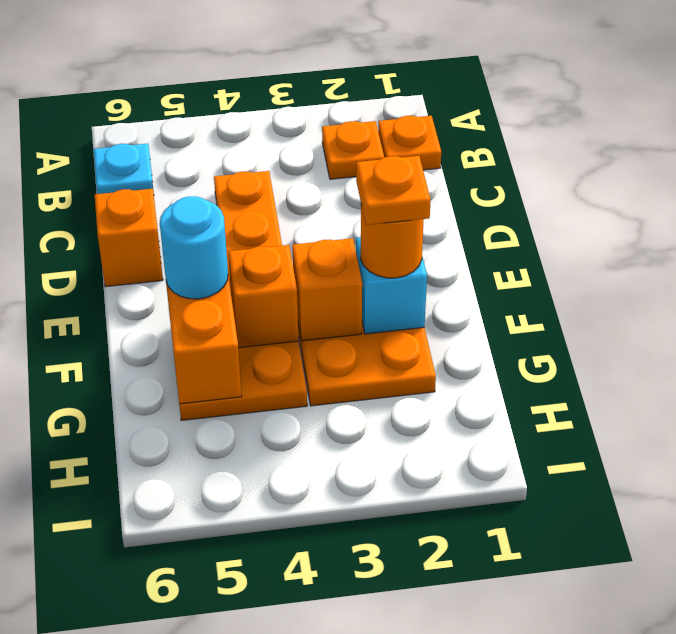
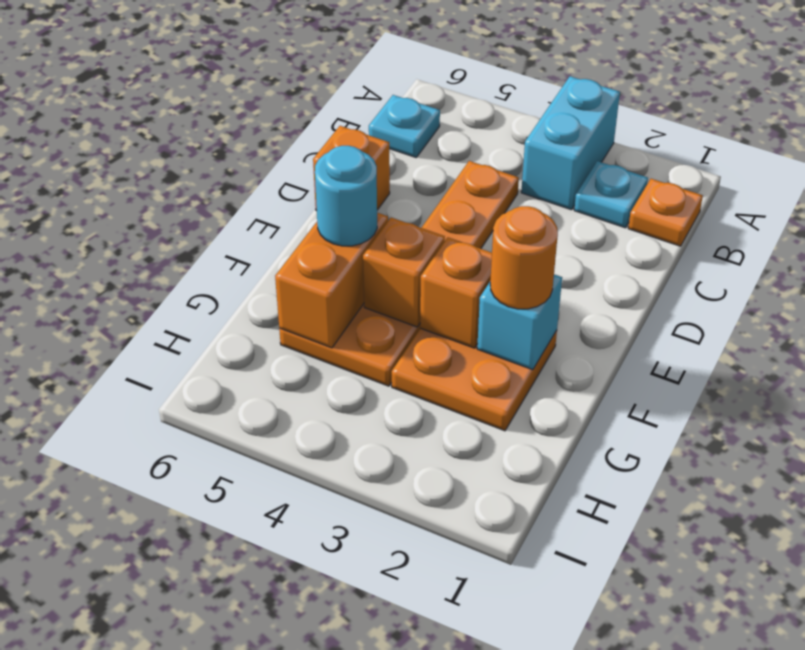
none -> cyan brick A3:B3 level 1
orange plate B2 level 1 -> cyan plate B2 level 1
orange plate F2 level 4 -> none

